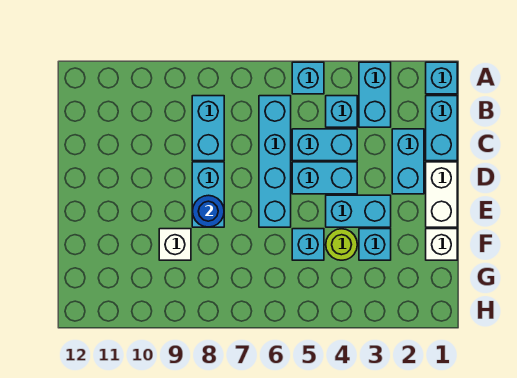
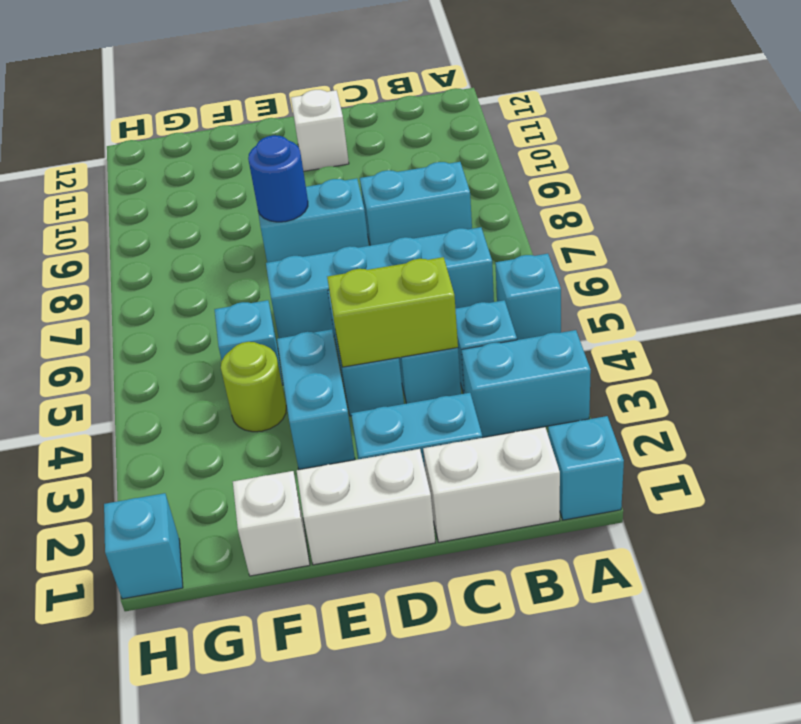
cyan brick B1:C1 level 1 -> white brick B1:C1 level 1
none -> lime brick C4:D4 level 2
cyan brick F3 level 1 -> cyan brick H1 level 1
white brick F9 level 1 -> white brick D11 level 1

